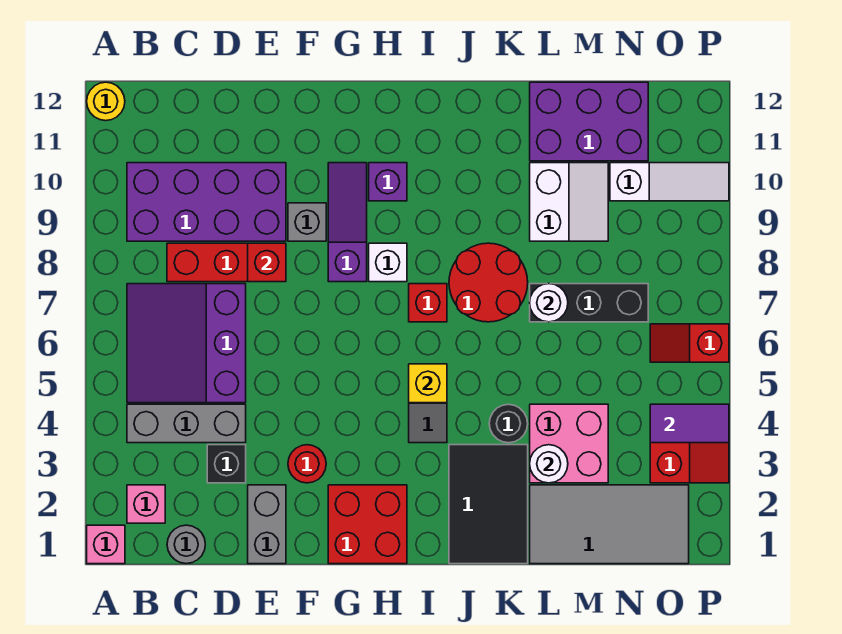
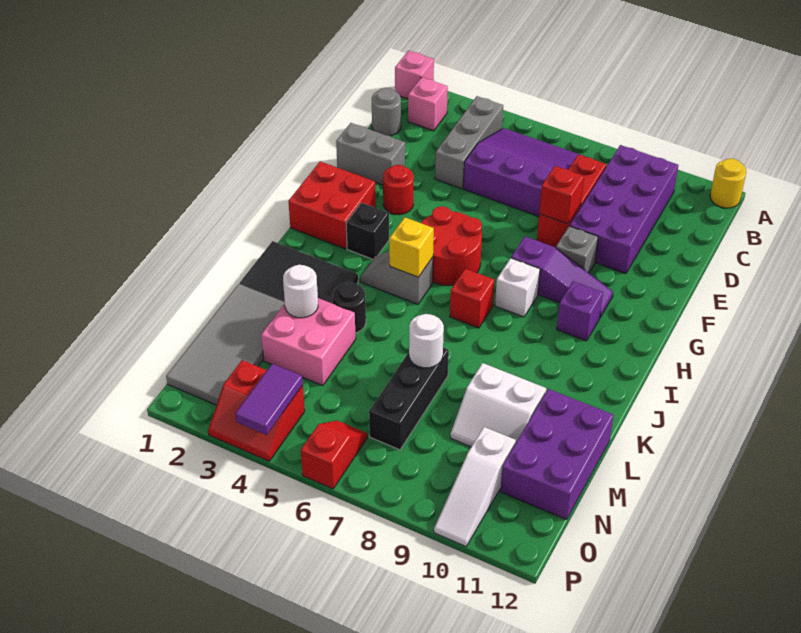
black brick D3 level 1 -> black brick H3 level 1
red round brick J7:K8 level 1 -> red round brick G5:H6 level 1

